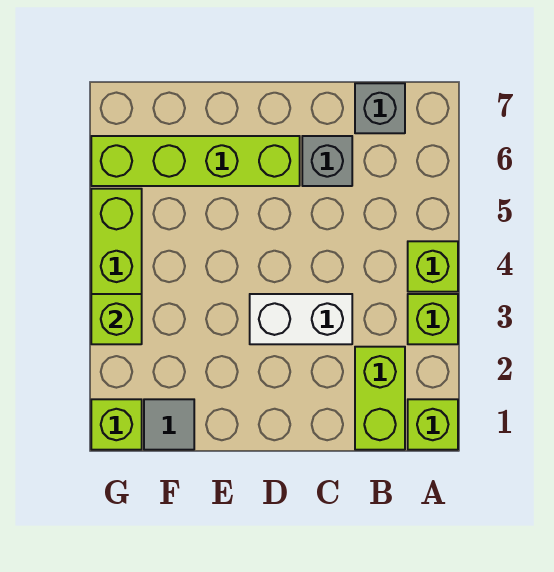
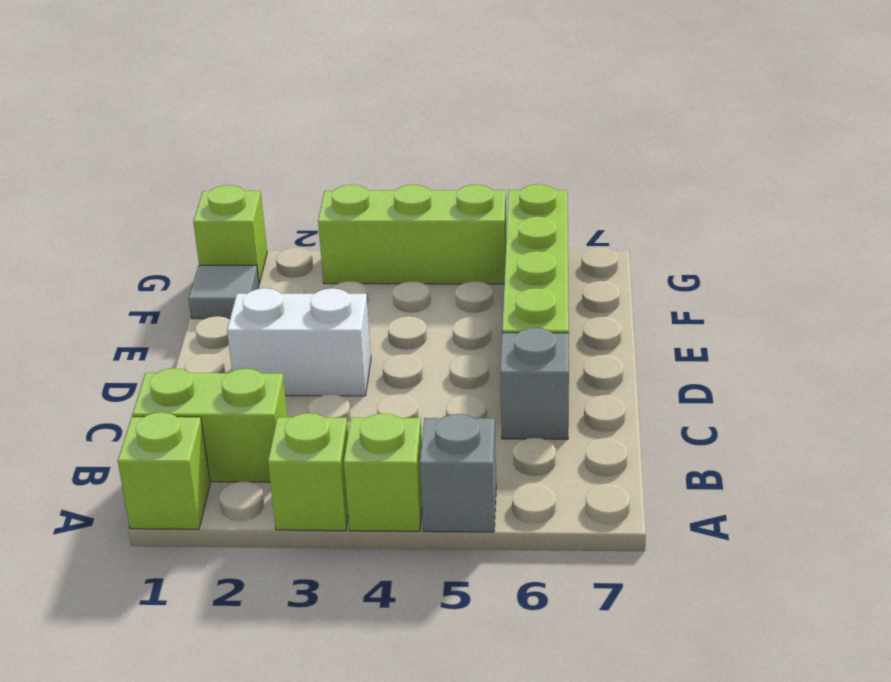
grey brick B7 level 1 -> grey brick A5 level 1
white brick C3:D3 level 1 -> white brick D2:D3 level 1
lime brick G3 level 2 -> none

